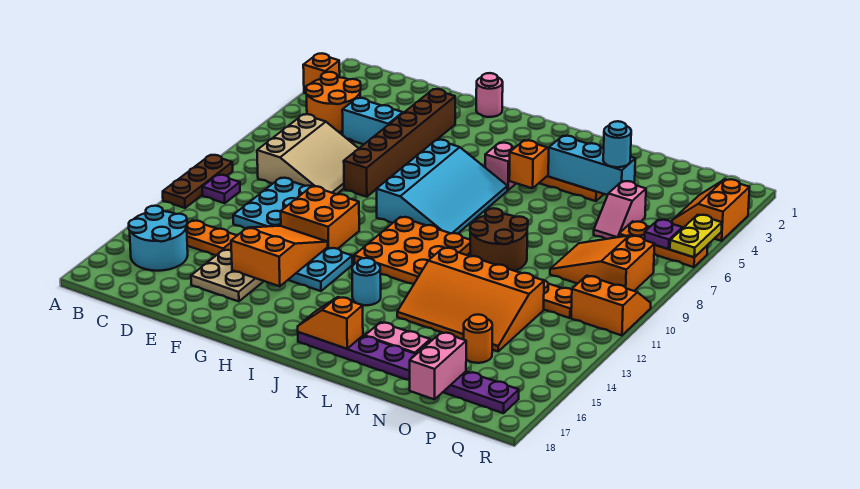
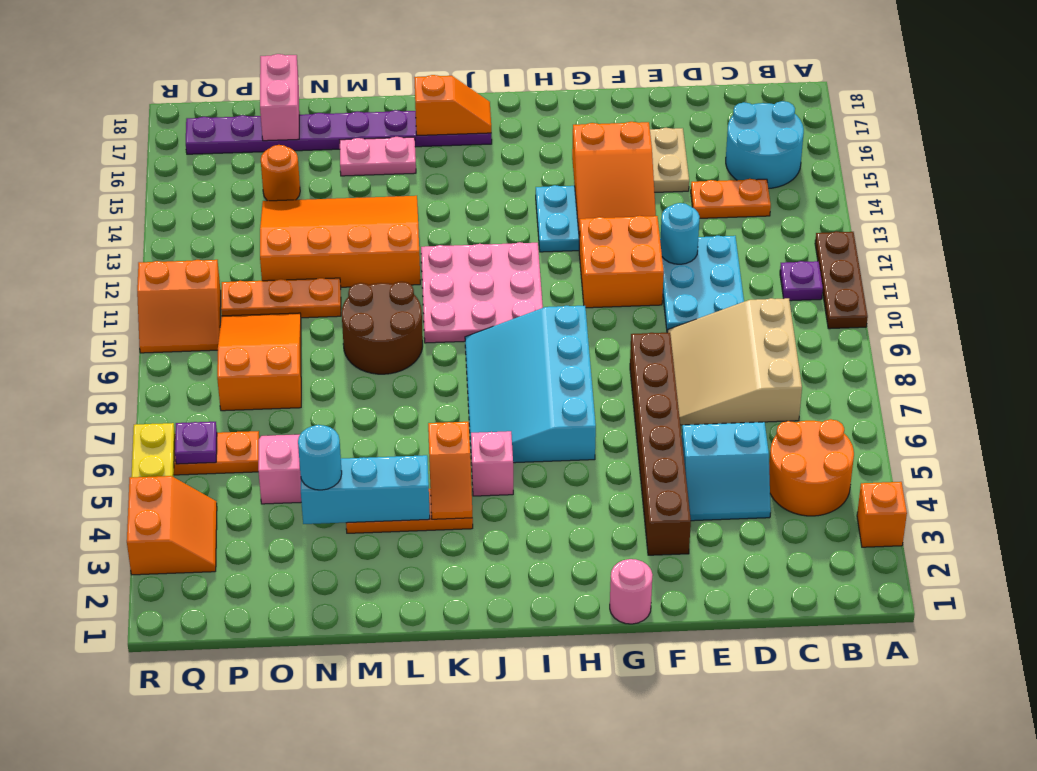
orange plate I10:K12 level 1 -> pink plate I10:K12 level 1
cyan round brick J14 level 1 -> cyan round brick E12 level 2
orange slope O8:Q9 level 1 top Q -> orange slope O8:P10 level 1 top 8

